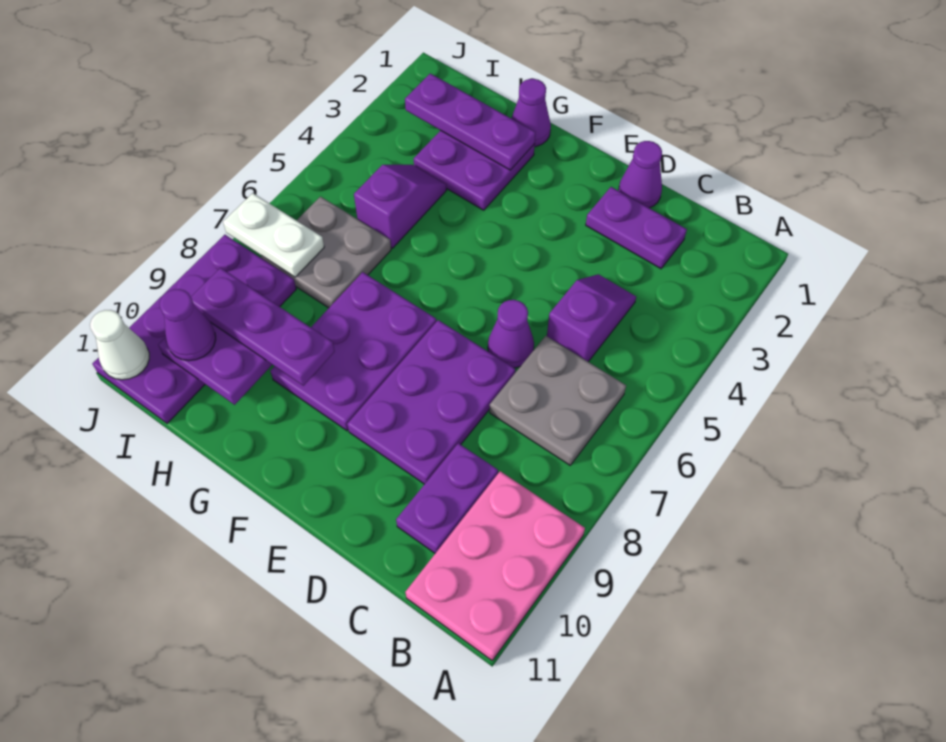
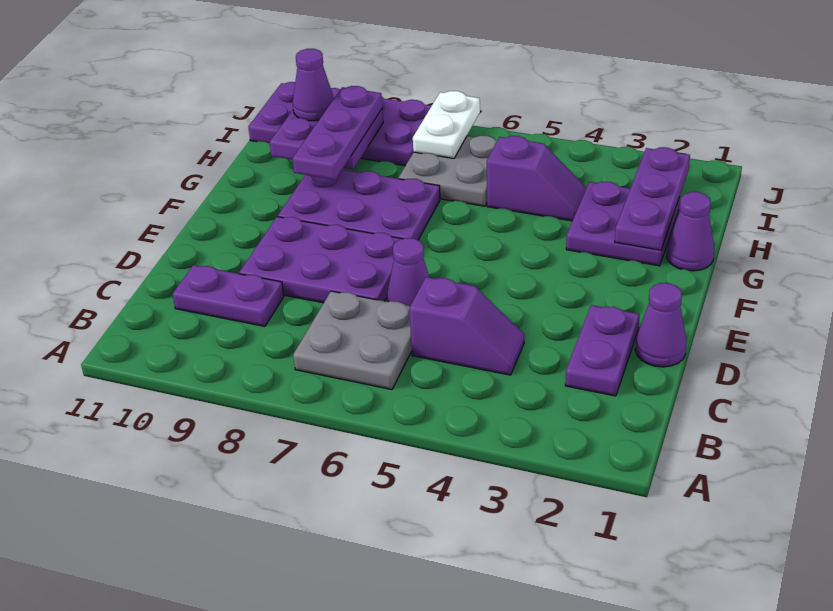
pink plate A9:B11 level 1 -> none
white cone J11 level 2 -> none

